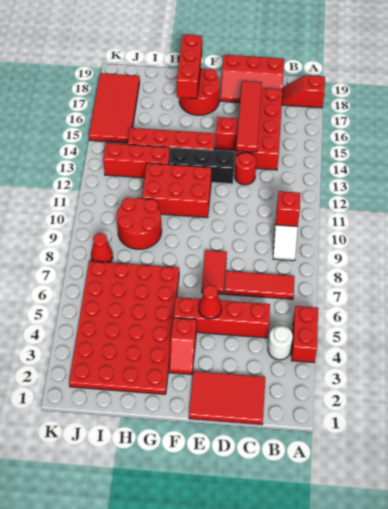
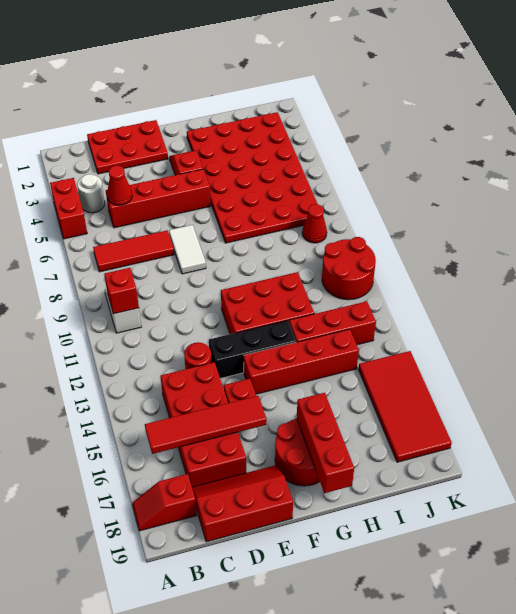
red slope A18:B18 level 1 top A -> red slope A18:B18 level 1 top B
red tile C1:E2 level 1 -> red plate C1:E2 level 1
red tile D14:D17 level 2 -> red tile B16:E16 level 2
red cone E5 level 2 -> red cone C5 level 2
red tile E7:E8 level 1 -> white tile E7:E8 level 1
red round brick H9:I10 level 1 -> red round brick J10:K11 level 1

